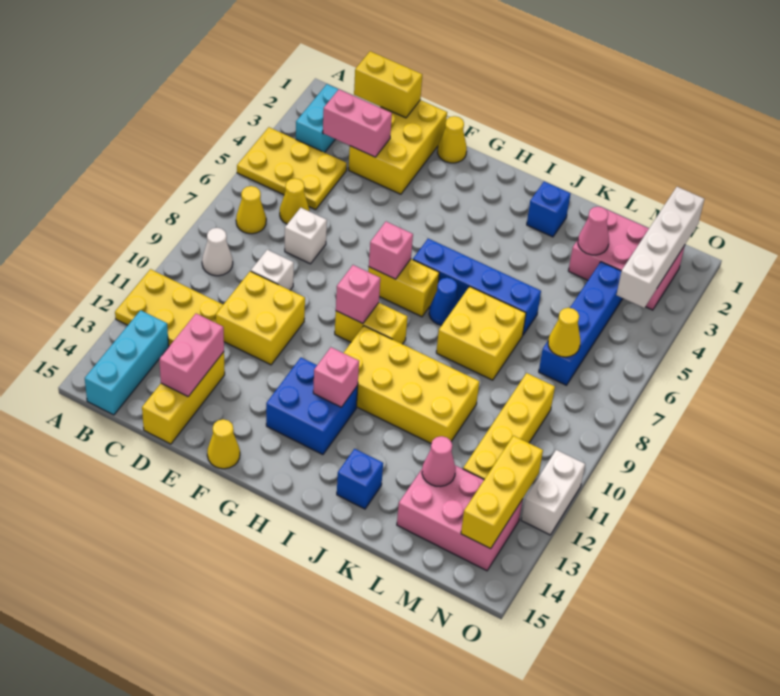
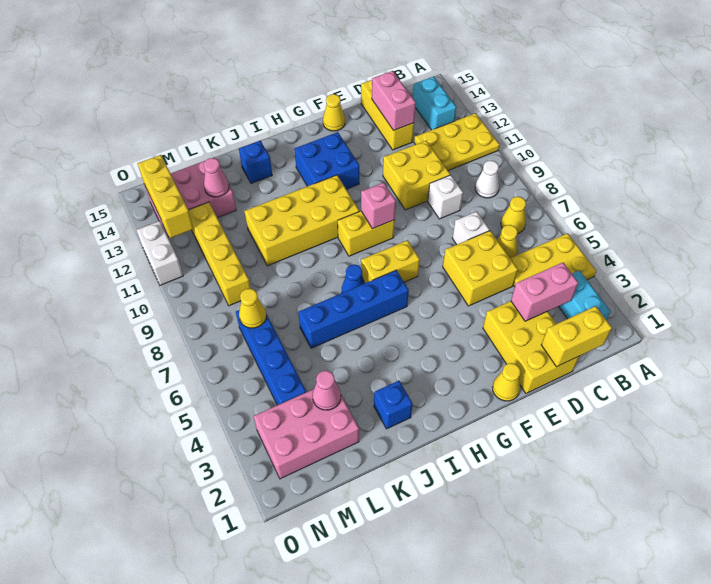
cyan brick B13:B15 level 1 -> cyan brick B13:B14 level 1
pink brick G7 level 2 -> none
pink brick H12 level 2 -> none
yellow brick J7:K8 level 1 -> yellow brick D5:E6 level 1
white brick N1:N4 level 2 -> none

